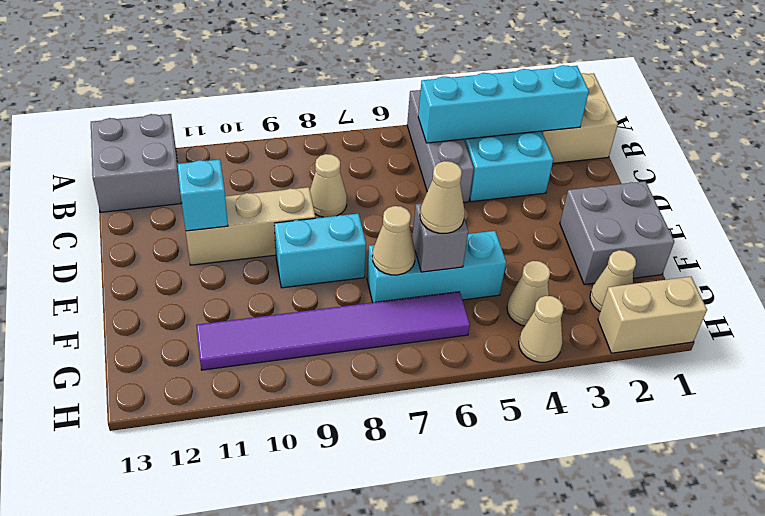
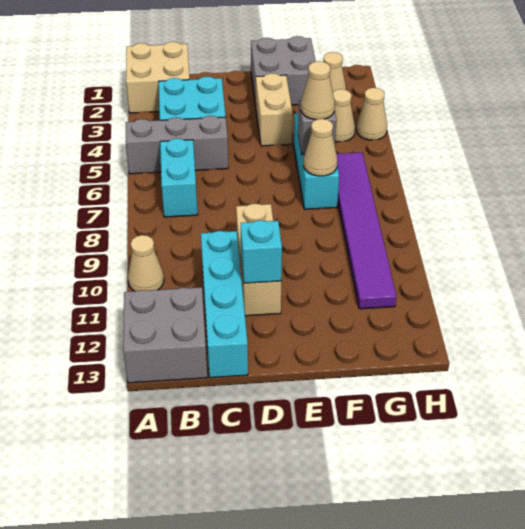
cyan brick B2:B5 level 2 -> cyan brick C10:C13 level 1
tan cone C8 level 1 -> tan cone A10 level 1
cyan brick E8:E9 level 1 -> cyan brick B6:B7 level 1
tan brick H1:H2 level 1 -> tan brick E3:E4 level 1

